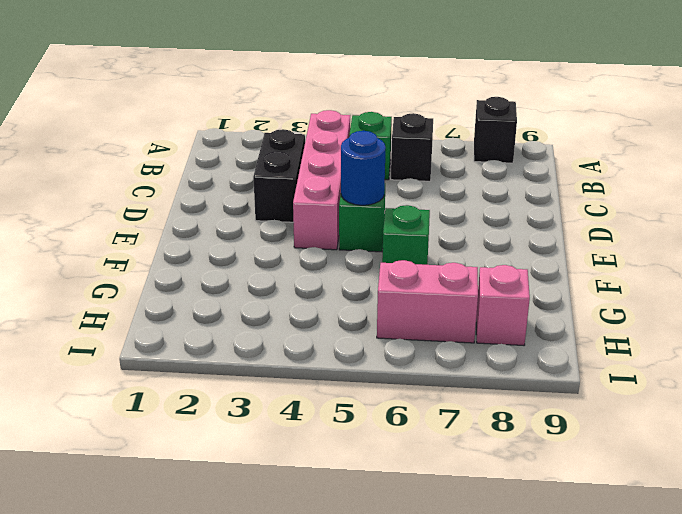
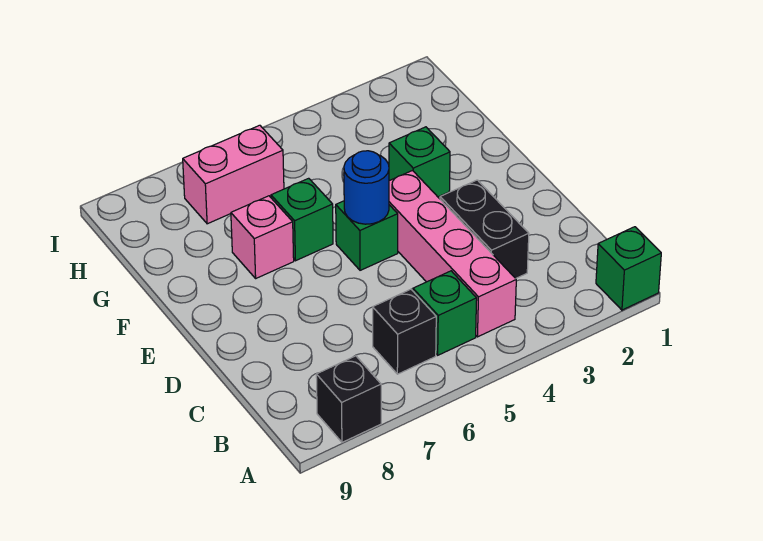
none -> green brick A1 level 1
none -> green brick F3 level 1
pink brick H8 level 1 -> pink brick F7 level 1

